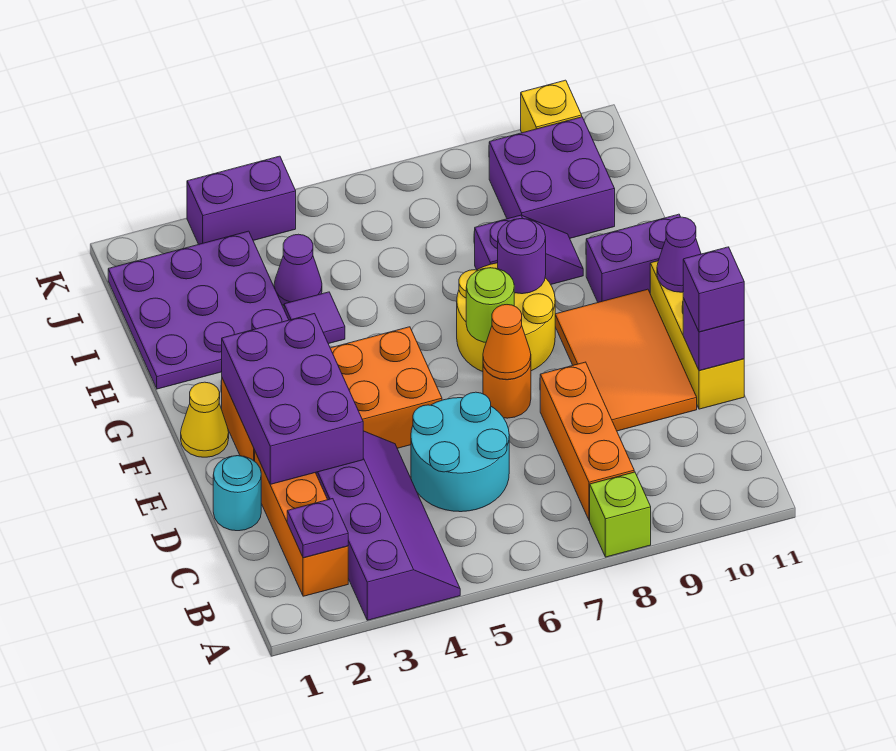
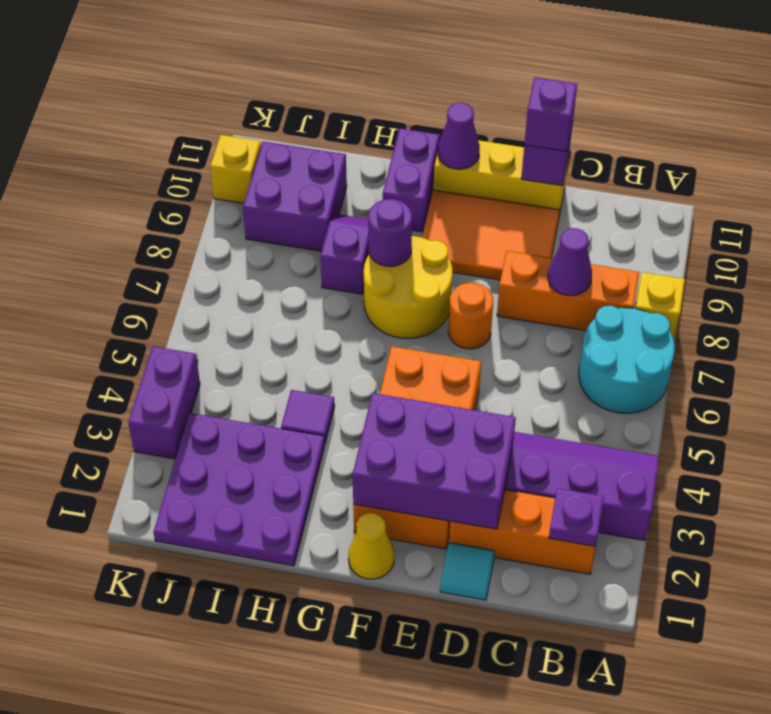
lime brick A8 level 1 -> yellow brick A8 level 1
cyan round brick C5:D6 level 1 -> cyan round brick A6:B7 level 1
cyan round brick D1 level 1 -> cyan tile D1 level 1
orange cone E7 level 2 -> none
lime round brick F7 level 2 -> none
purple cone I4 level 1 -> purple cone C8 level 2

